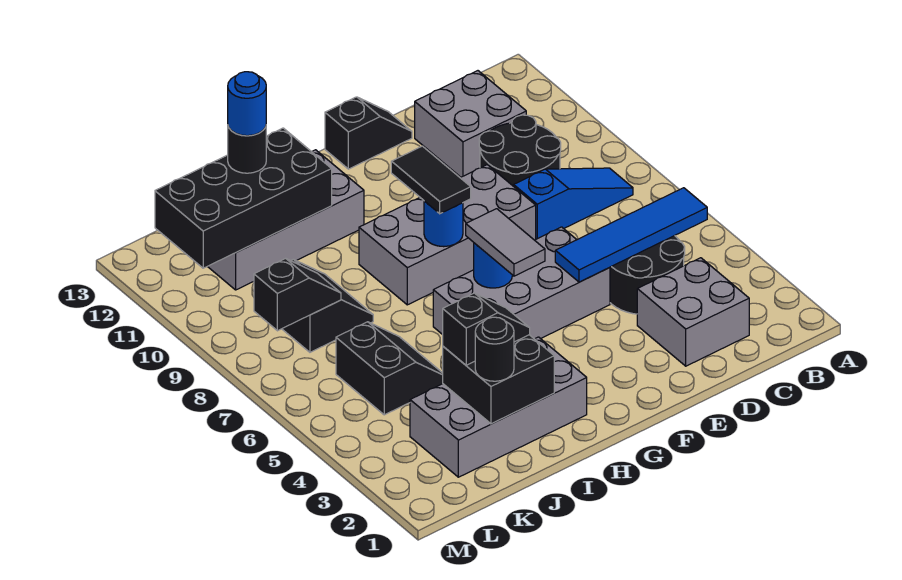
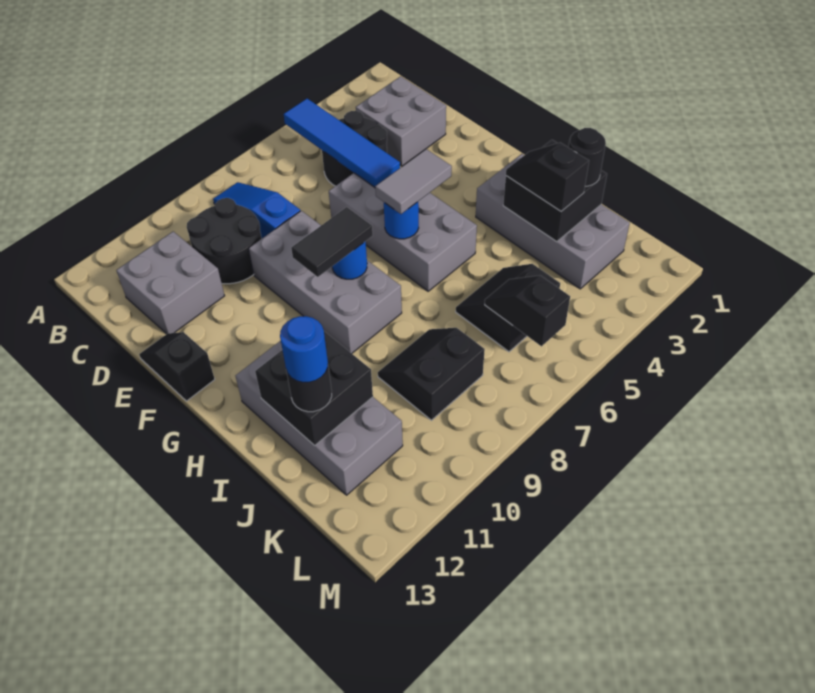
black brick I11:L12 level 2 -> black brick I11:J12 level 2
black slope K8:L8 level 2 top L -> black slope K6:L6 level 2 top L

